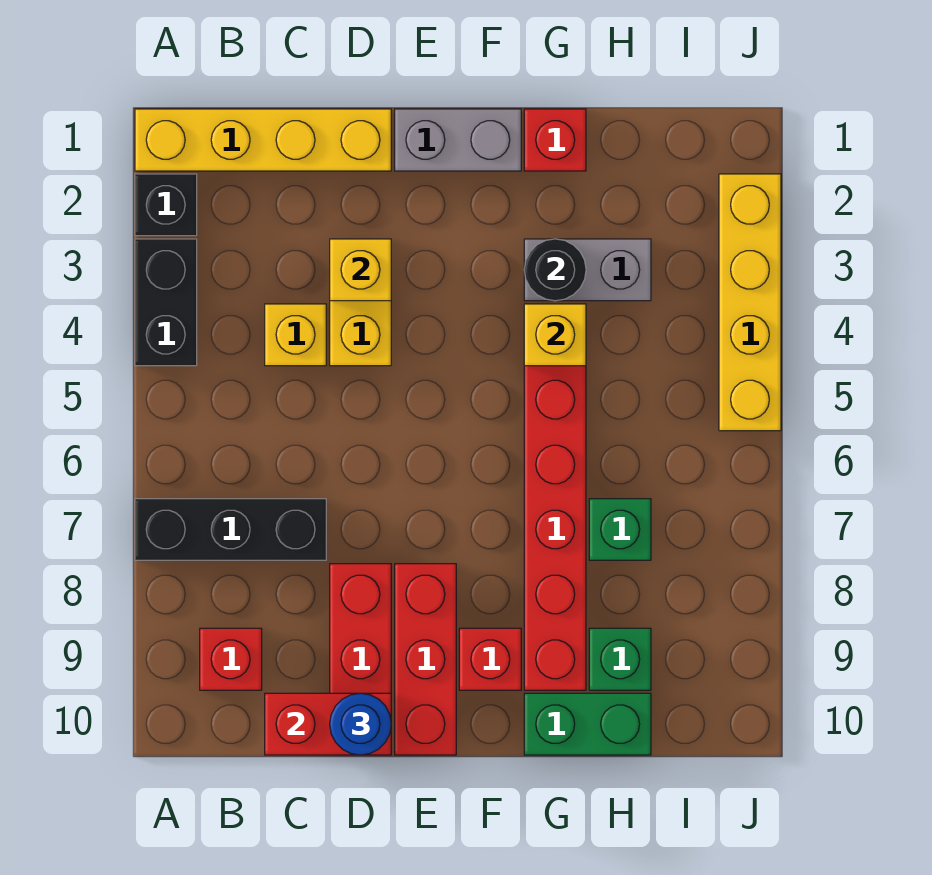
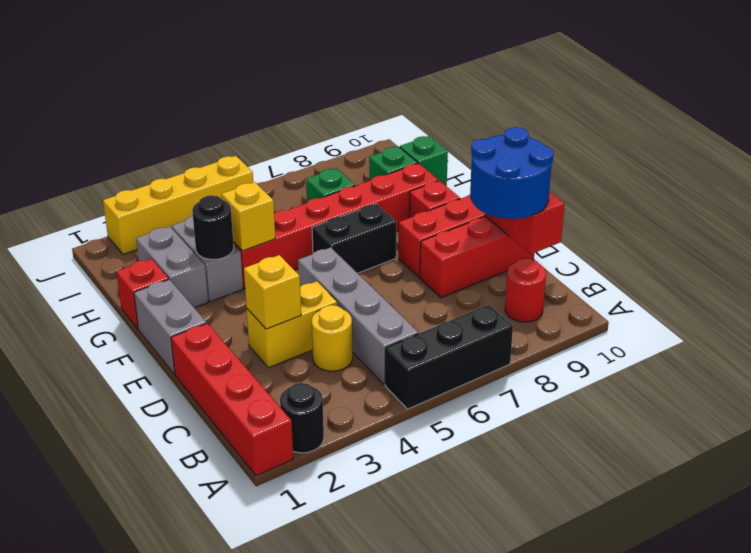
yellow brick A1:D1 level 1 -> red brick A1:D1 level 1
black brick A2 level 1 -> black round brick A2 level 1
black brick A3:A4 level 1 -> black brick F6:F7 level 1
black brick A7:C7 level 1 -> black brick A5:A7 level 1
none -> grey brick B5:E5 level 1
red brick B9 level 1 -> red round brick B9 level 1
yellow brick C4 level 1 -> yellow round brick C4 level 1
blue round brick D10 level 3 -> blue round brick C9:D10 level 3
none -> grey brick G2:H2 level 1
green brick G10:H10 level 1 -> green brick H10 level 1

